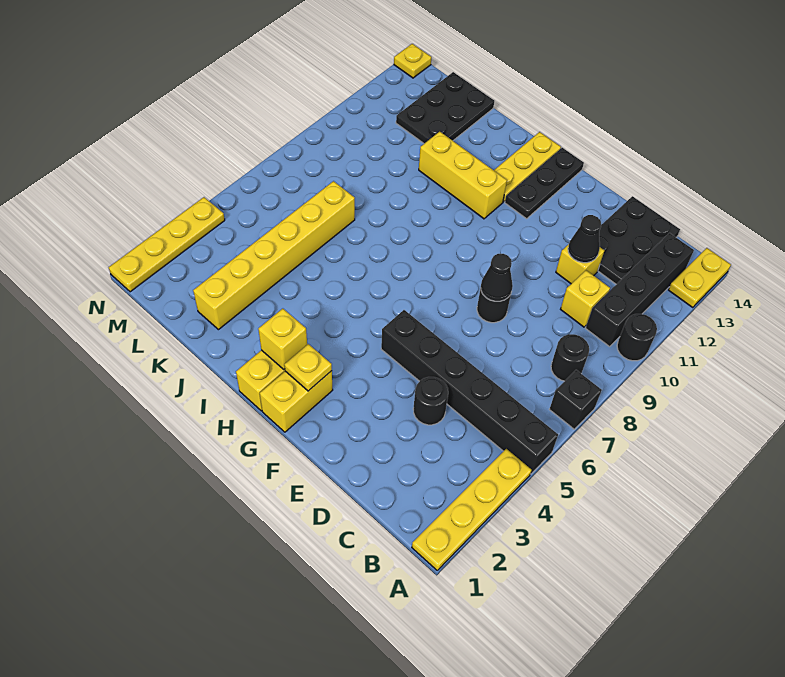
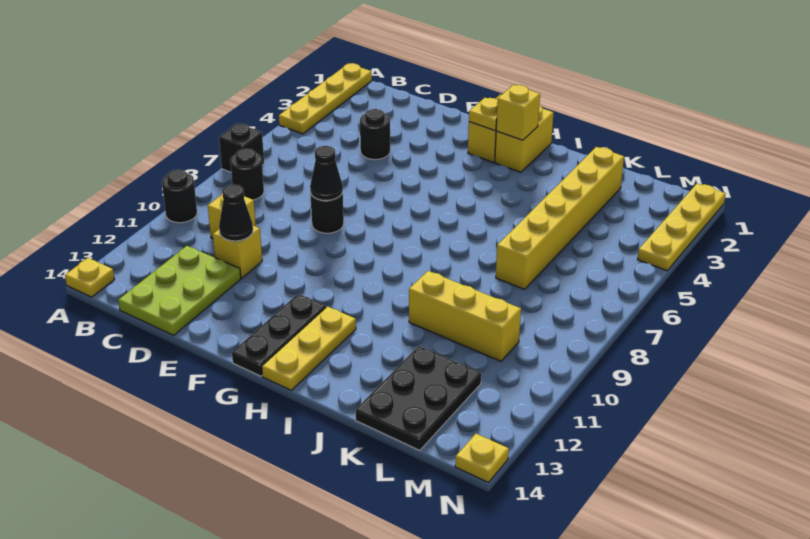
black brick A5:F5 level 1 -> none
yellow plate A13:A14 level 1 -> yellow plate A14 level 1
black brick B10:B13 level 1 -> none
black plate C12:D14 level 1 -> lime plate C12:D14 level 1
yellow brick H11:J11 level 1 -> yellow brick J10:L10 level 1

